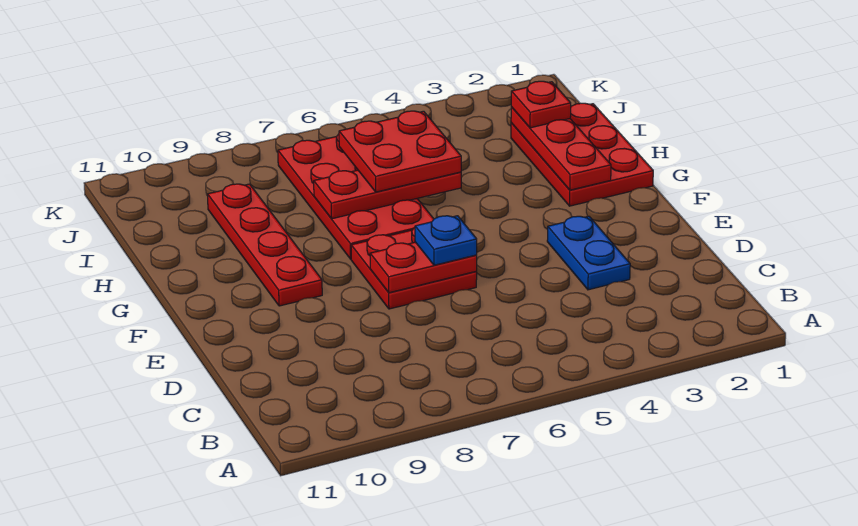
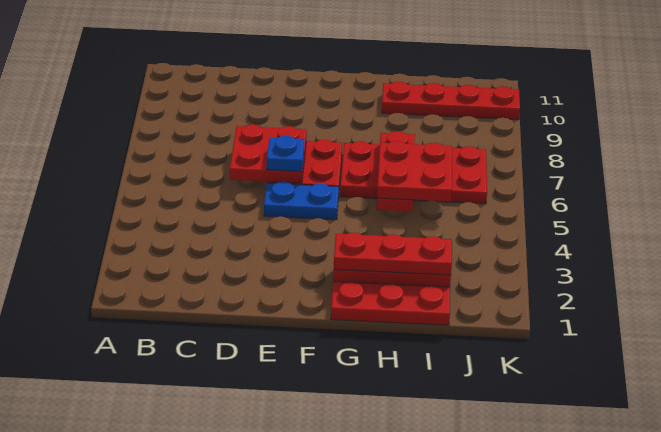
blue plate D3:E3 level 1 -> blue plate E5:F5 level 1
red plate E6:E7 level 2 -> red plate D6:E7 level 2
red plate F9:I9 level 1 -> red plate H10:K10 level 1
red plate I2 level 3 -> red plate G2:I2 level 3

